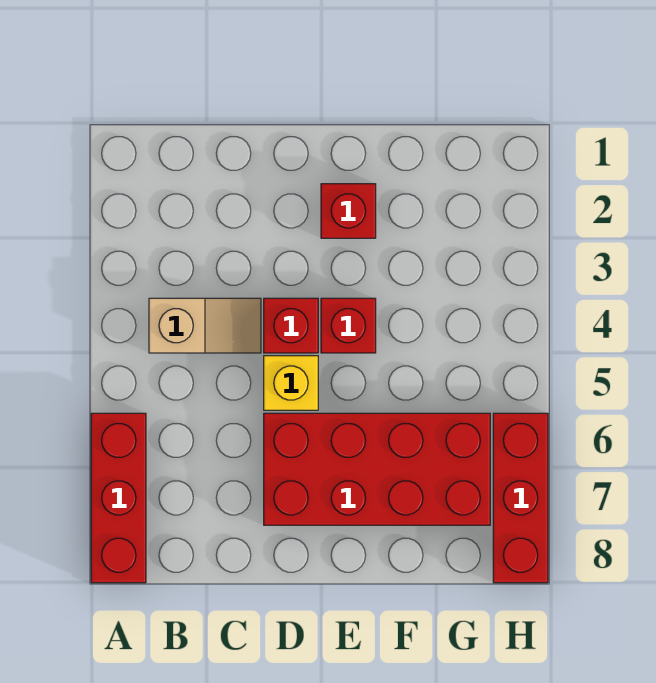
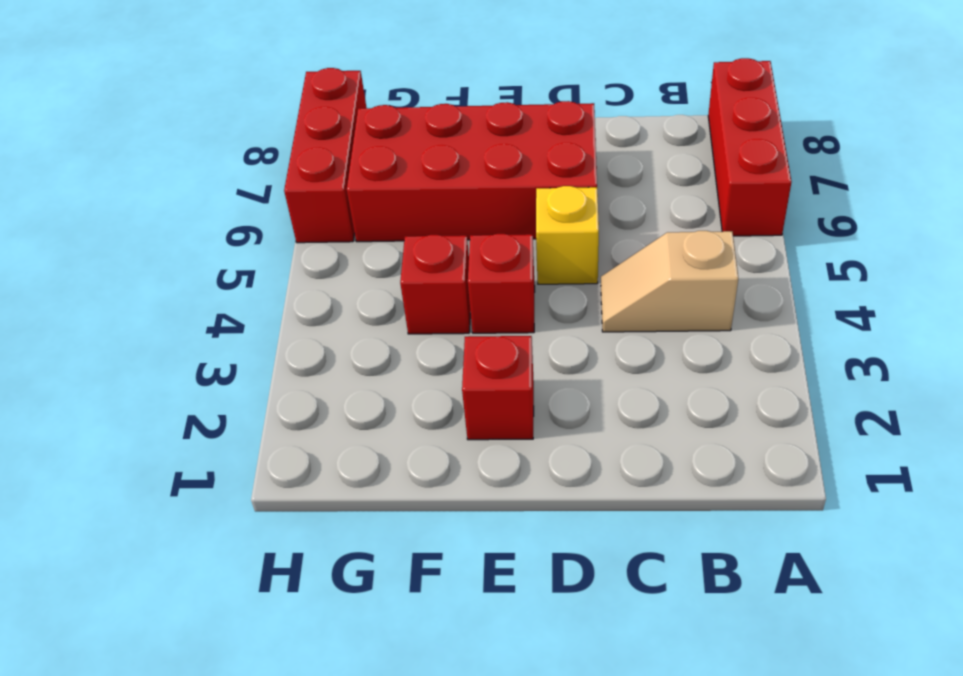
red brick D4 level 1 -> red brick F4 level 1

